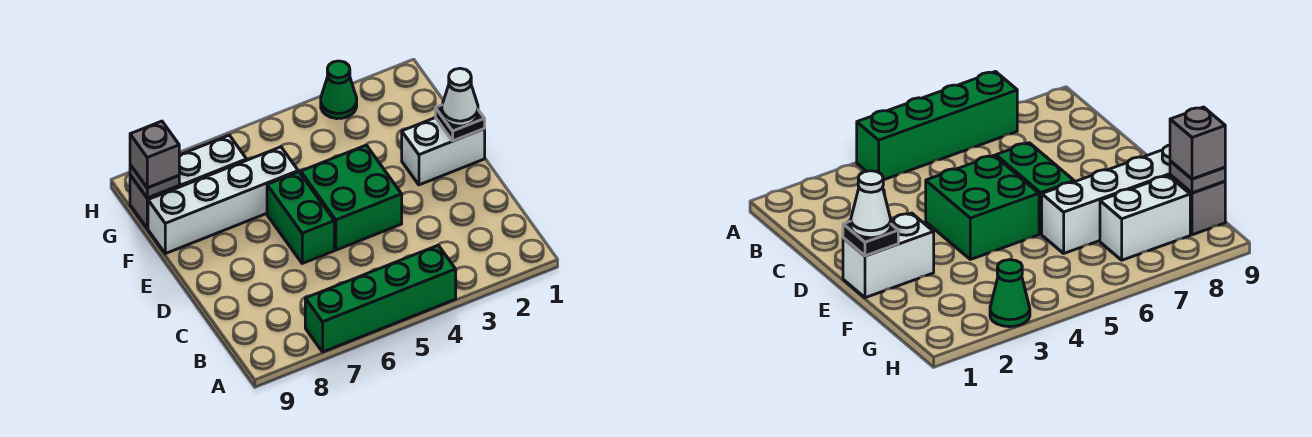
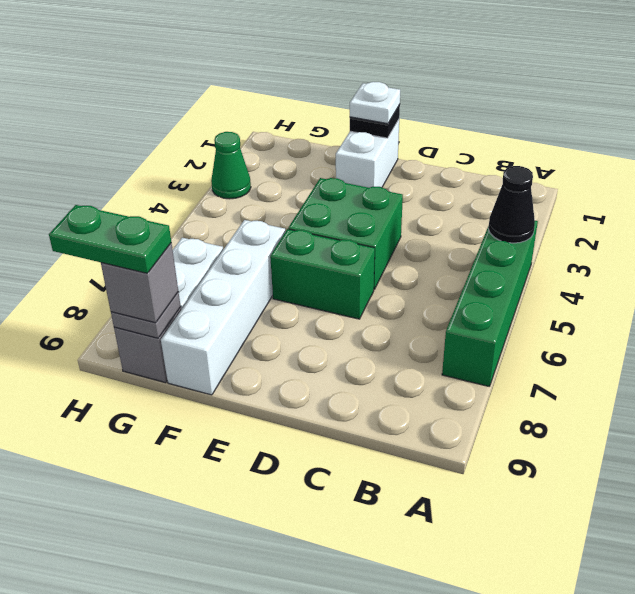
none -> black cone A4 level 2
white cone E1 level 3 -> white plate E1 level 3
none -> green plate G9:H9 level 4

